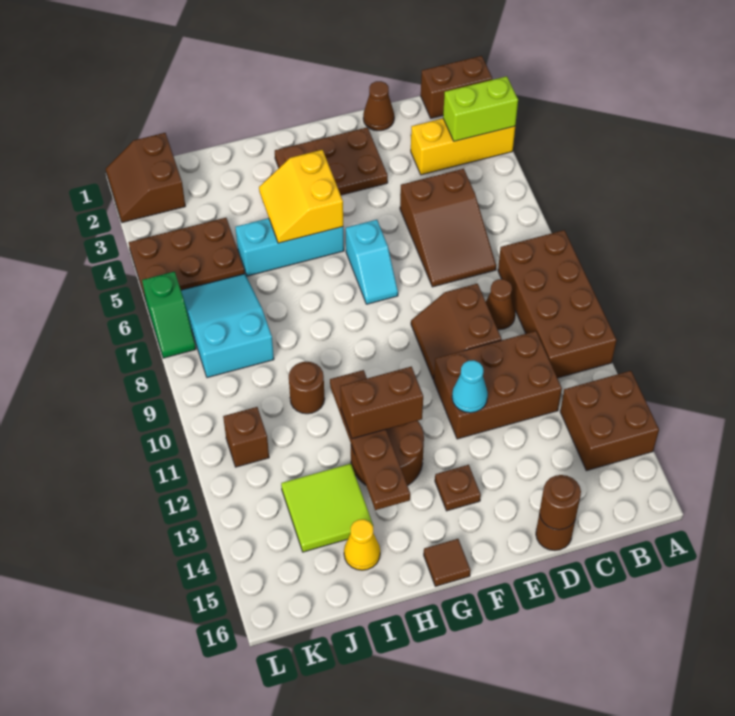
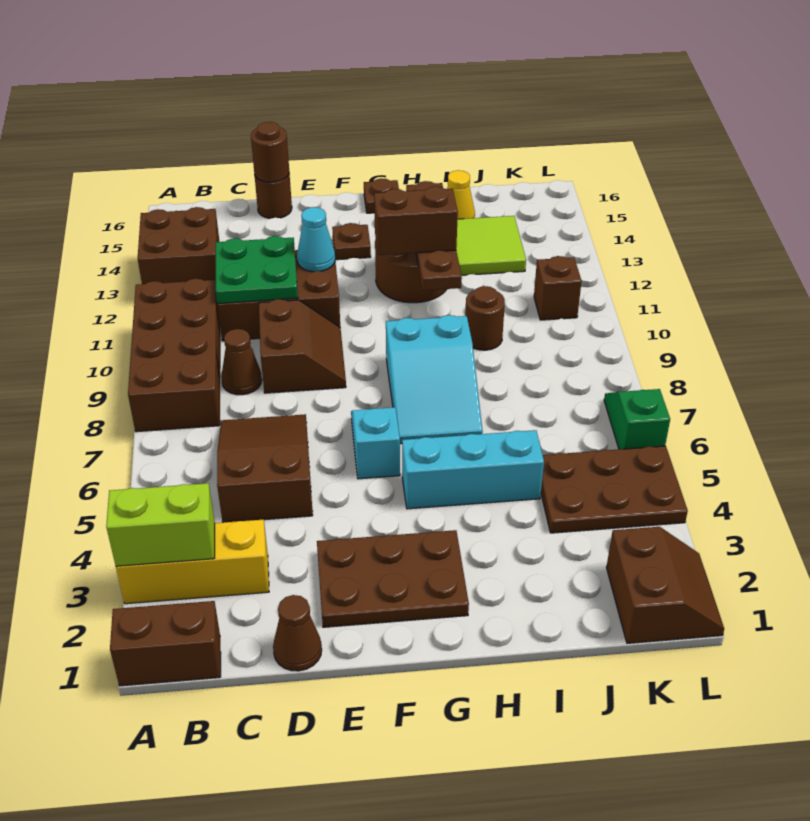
none -> green plate C11:D12 level 2
yellow slope G4:H5 level 2 top G -> none
brown tile G16 level 1 -> brown plate G16 level 1
cyan slope J6:K8 level 1 top 8 -> cyan slope G7:H9 level 1 top 9

